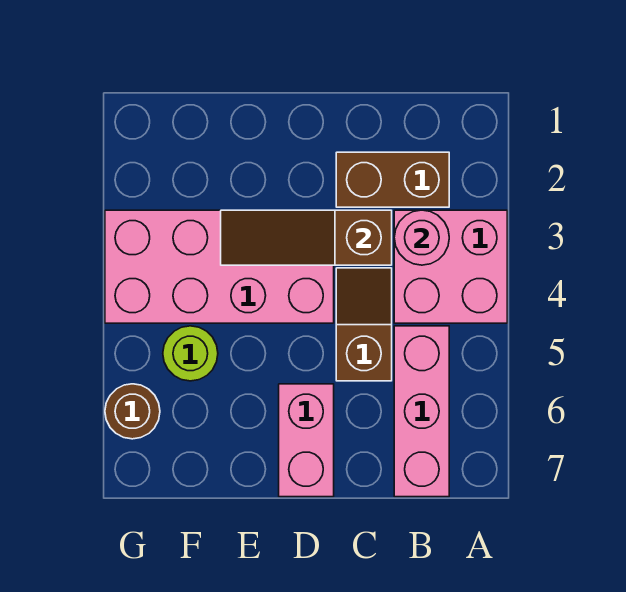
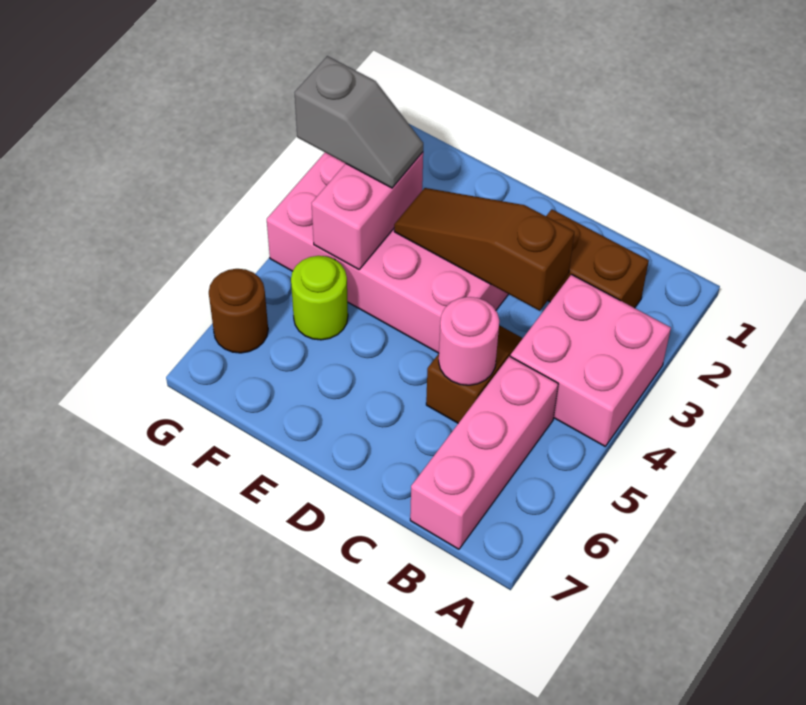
pink round brick B3 level 2 -> pink round brick C5 level 2
pink brick D6:D7 level 1 -> pink brick F3:F4 level 2
none -> grey slope F3:G3 level 3 top G

